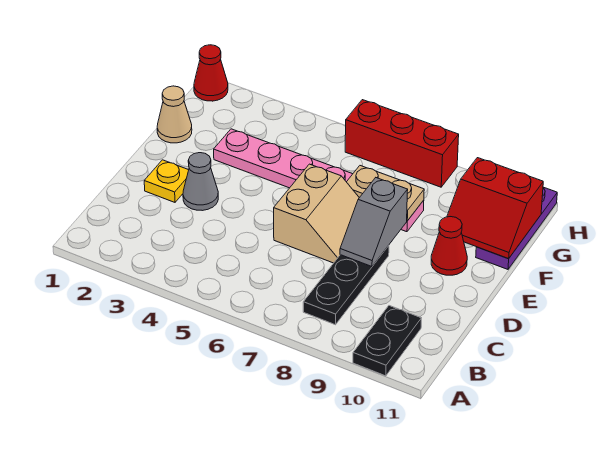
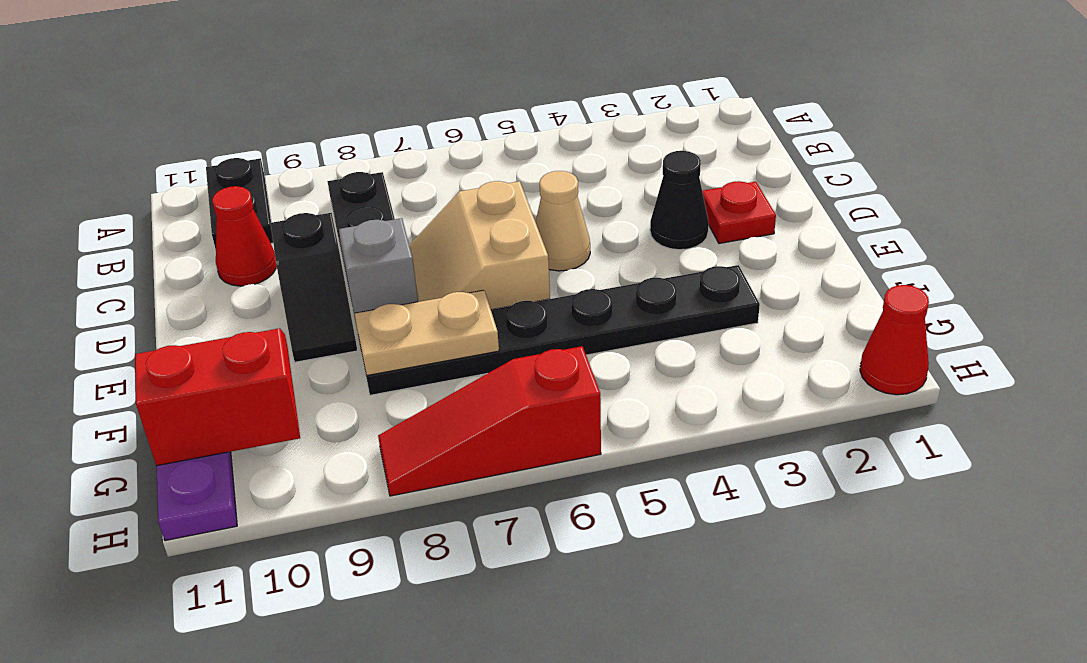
yellow plate D2 level 1 -> red plate D2 level 1
grey cone D3 level 1 -> black cone D3 level 1
none -> black slope D9:E9 level 1 top D
red cone E10 level 1 -> red cone C10 level 1
tan cone F1 level 1 -> tan cone D5 level 1
pink plate F3:F8 level 1 -> black plate F3:F8 level 1
red brick H6:H8 level 1 -> red slope H6:H8 level 1 top 6

